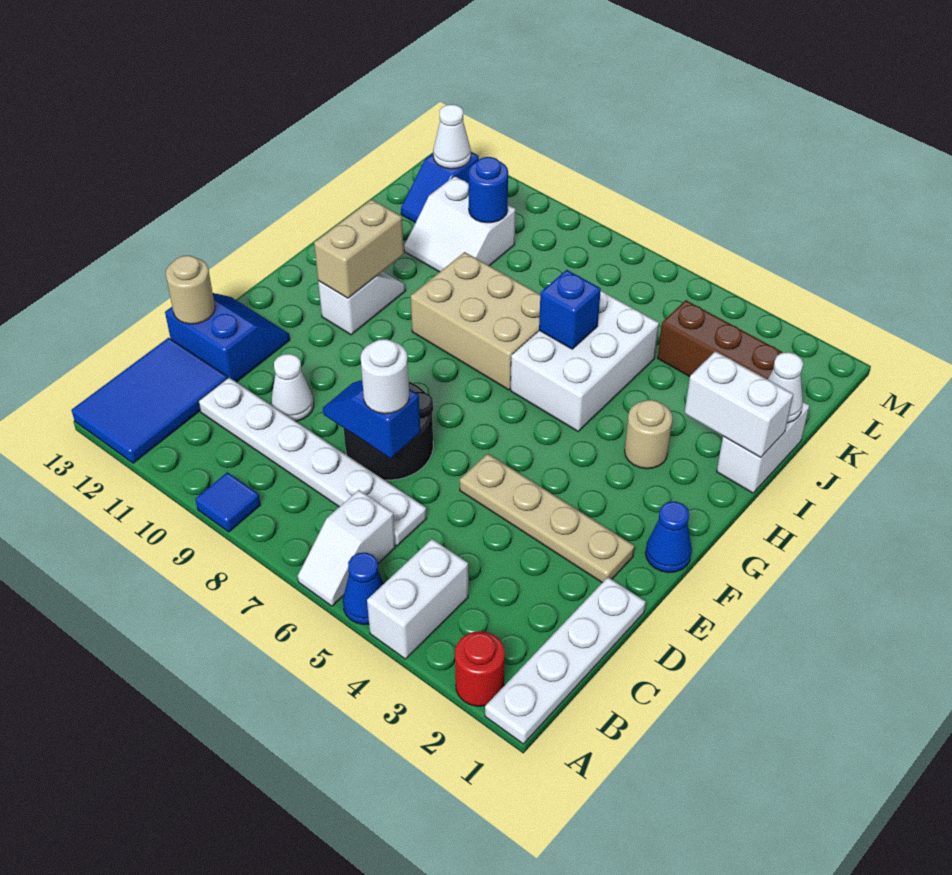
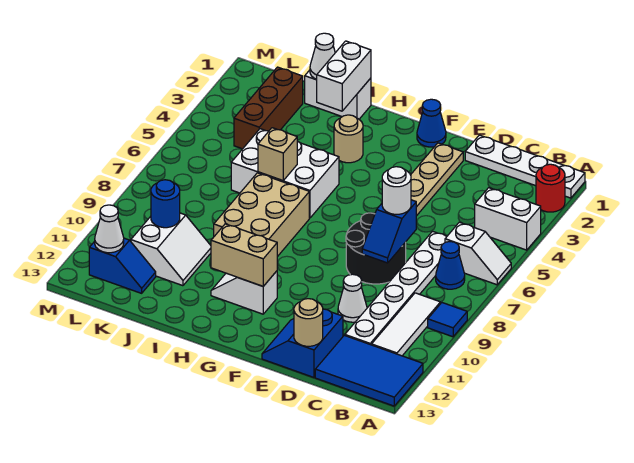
blue cone A5 level 1 -> blue cone B7 level 1
none -> white tile B9:B11 level 1
blue brick I6 level 2 -> tan brick I6 level 2

